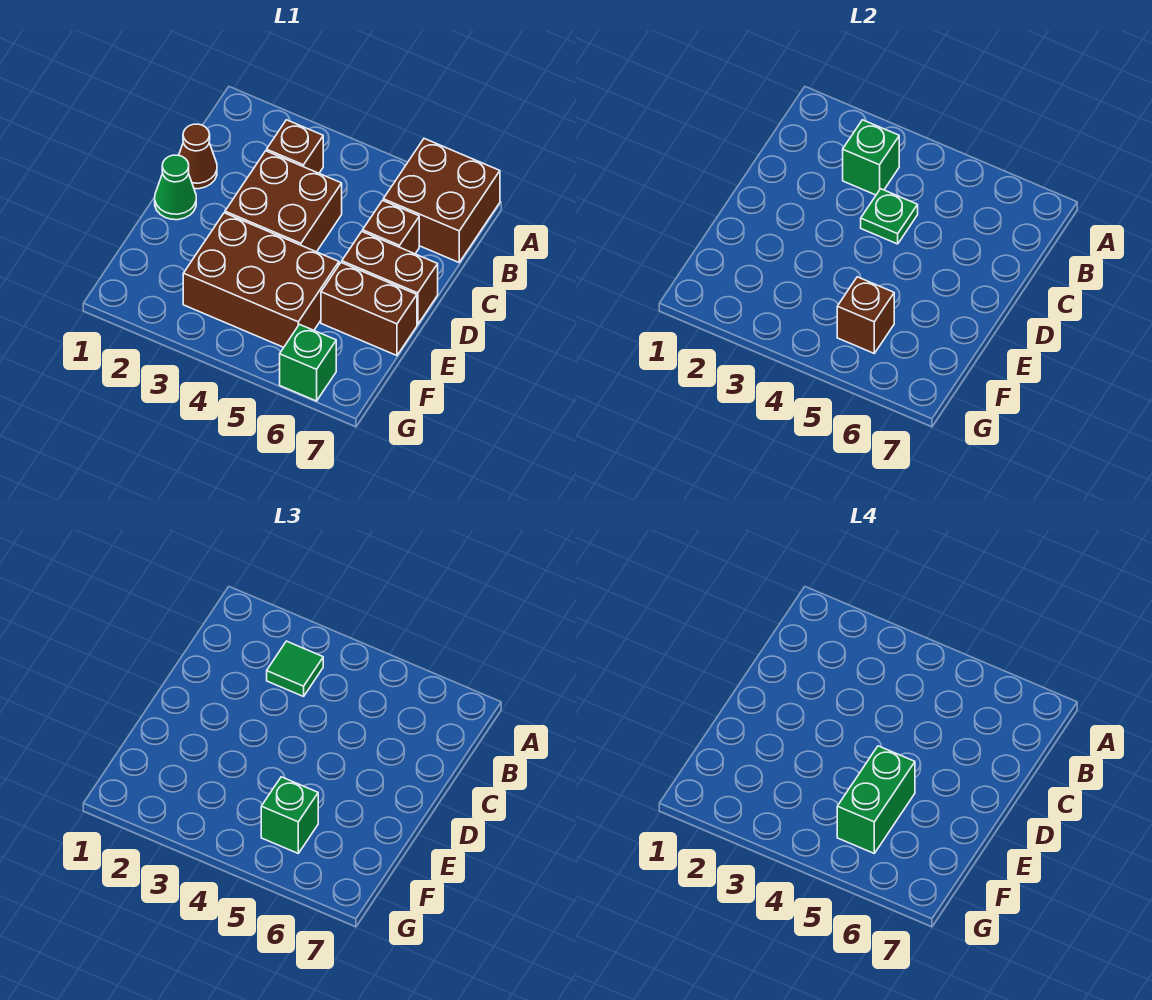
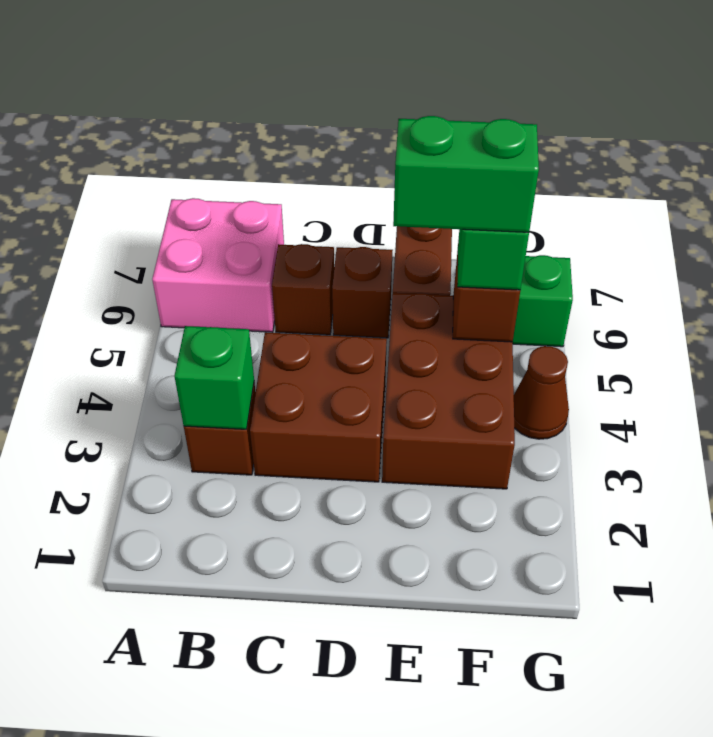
brown brick A6:B7 level 1 -> pink brick A6:B7 level 1
green tile B3 level 3 -> none
brown cone C1 level 1 -> brown cone G4 level 1
green plate C4 level 2 -> none
green cone D1 level 1 -> none
brown brick D6:D7 level 1 -> brown brick D6 level 1

